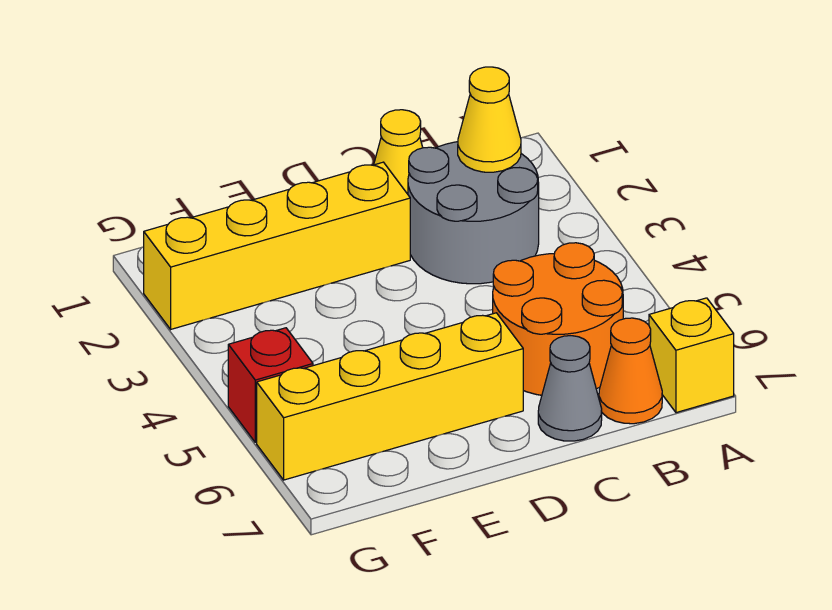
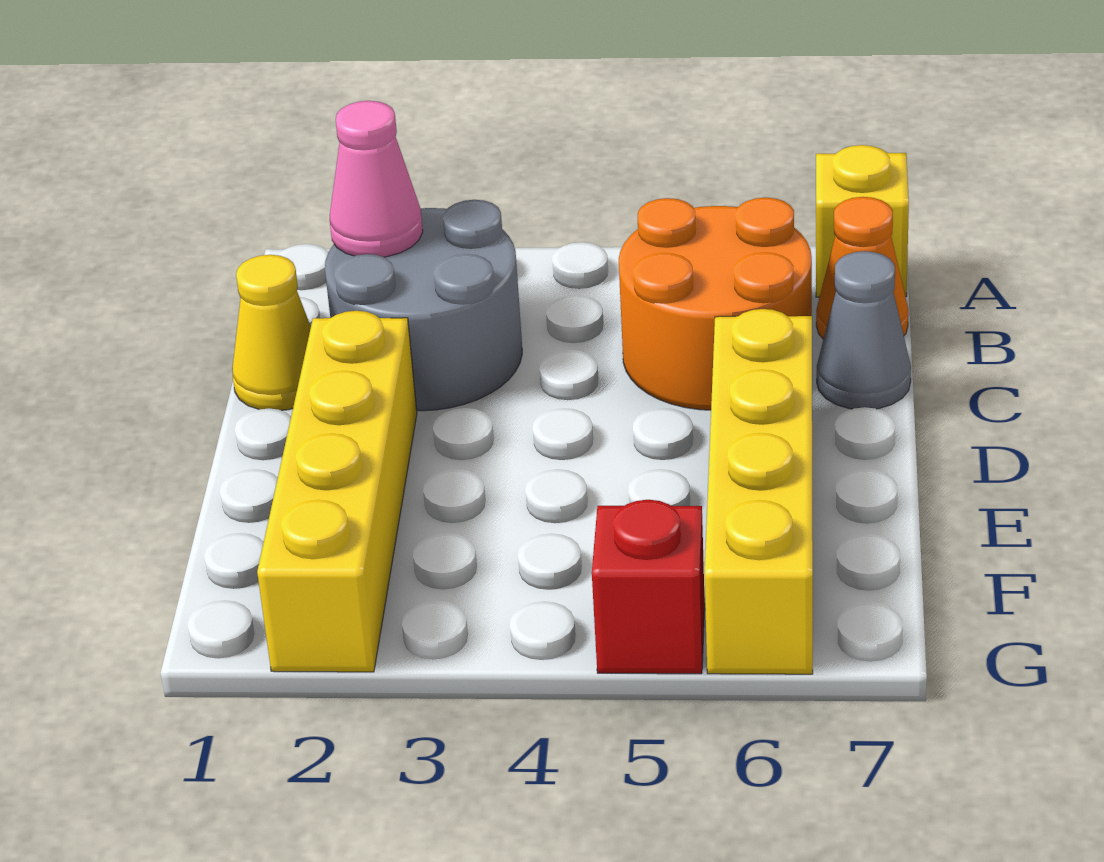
yellow cone B2 level 2 -> pink cone B2 level 2

